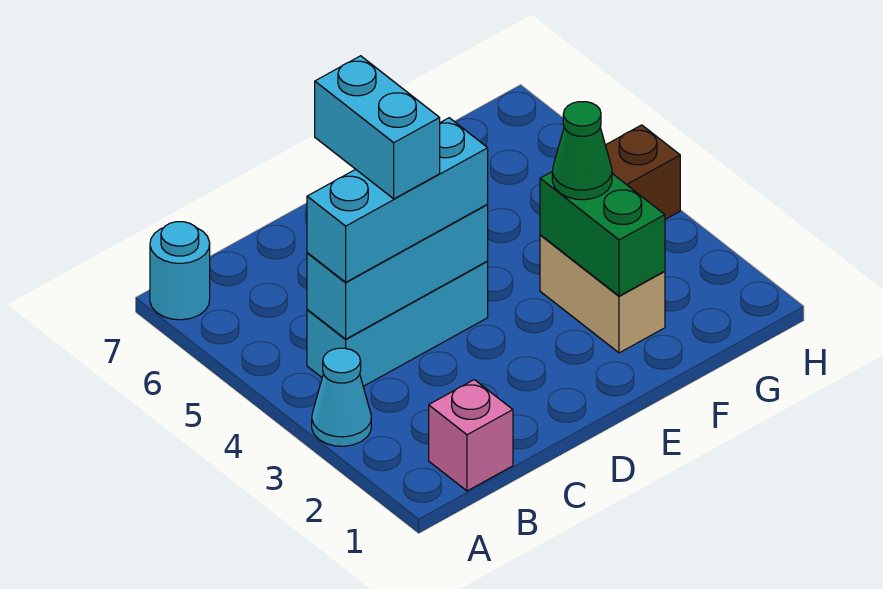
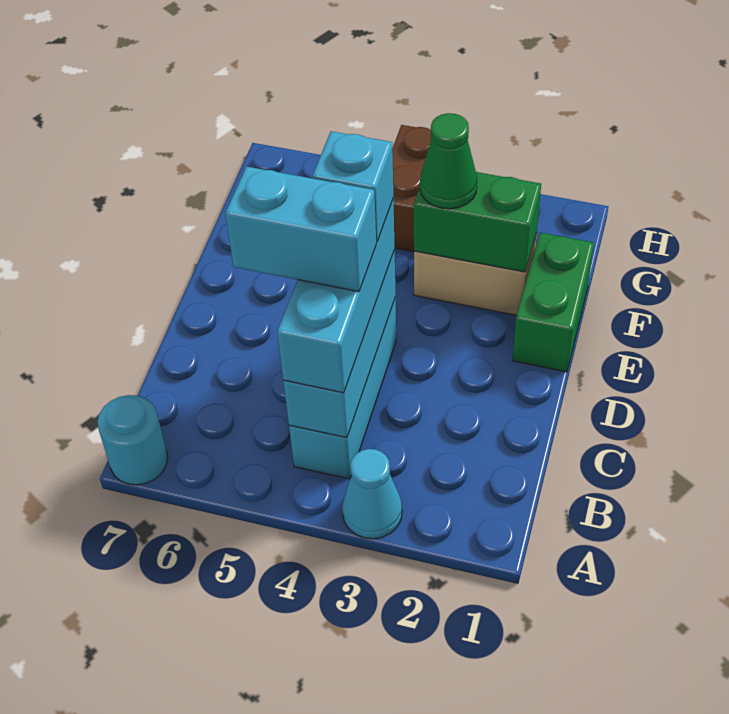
pink brick B1 level 1 -> none
none -> cyan brick D4 level 4
none -> green brick E1:F1 level 1

